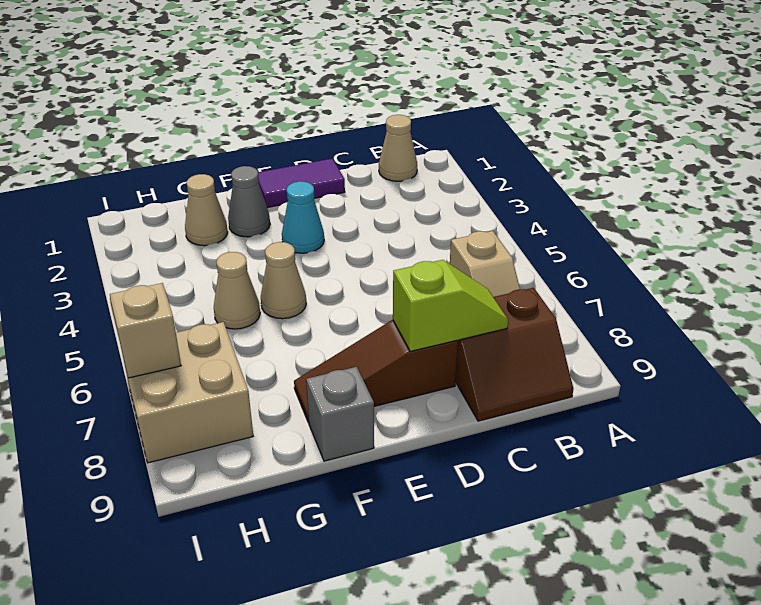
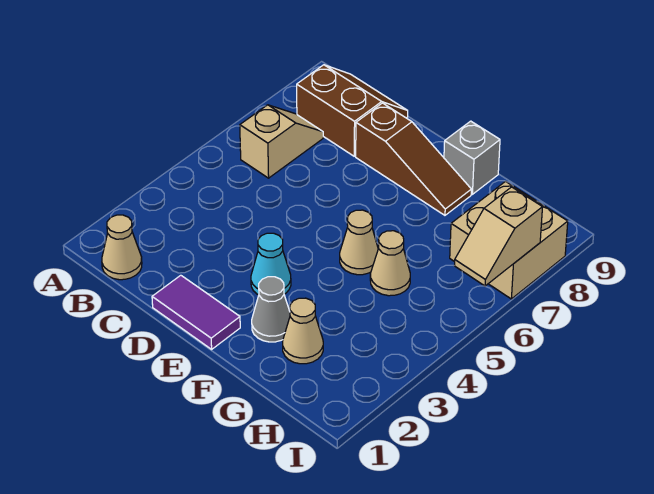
lime slope C8:D8 level 2 top D -> none

